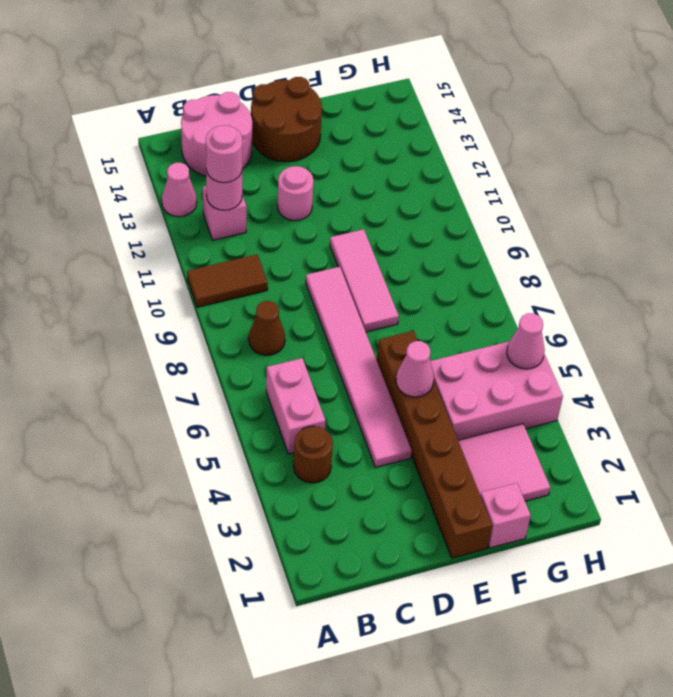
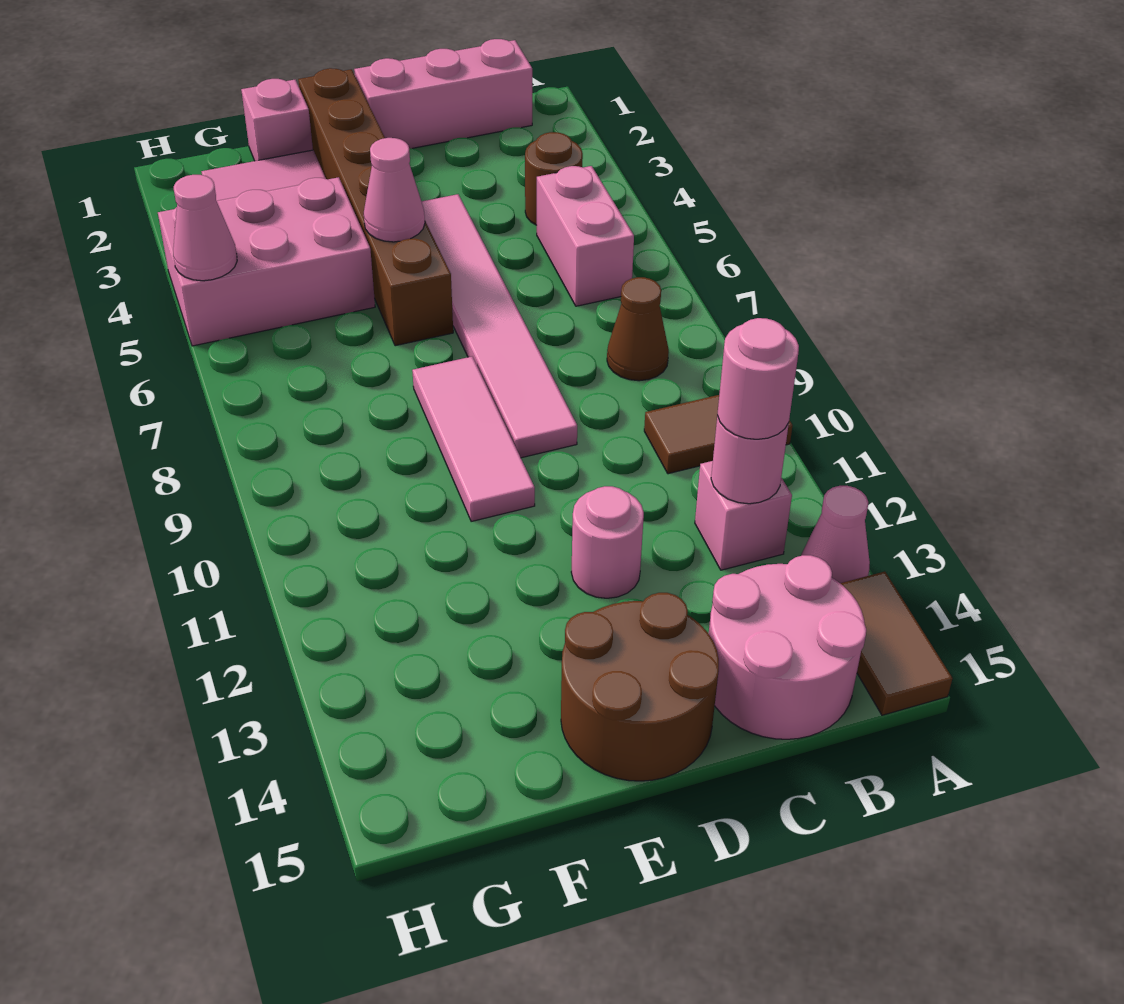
none -> brown tile A14:A15 level 1
none -> pink brick B1:D1 level 1

